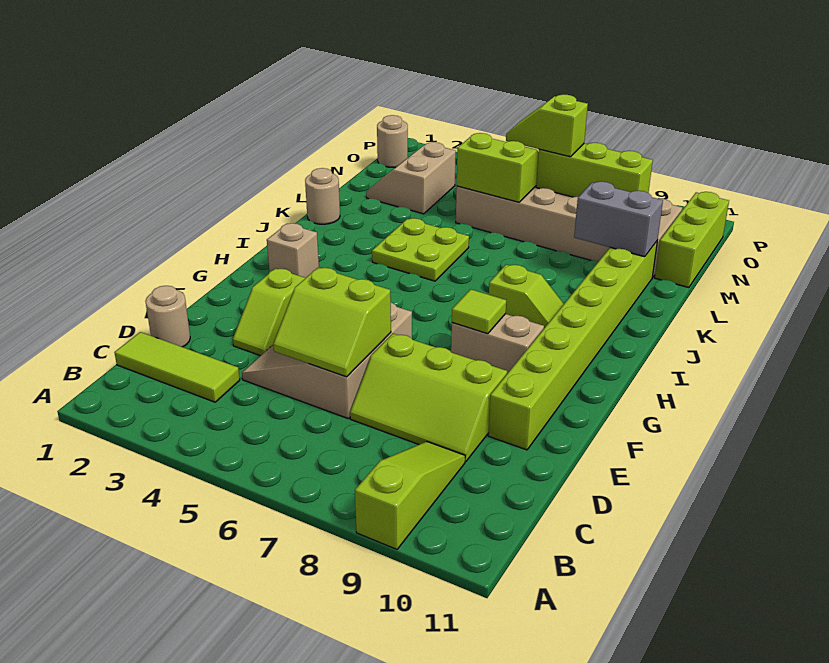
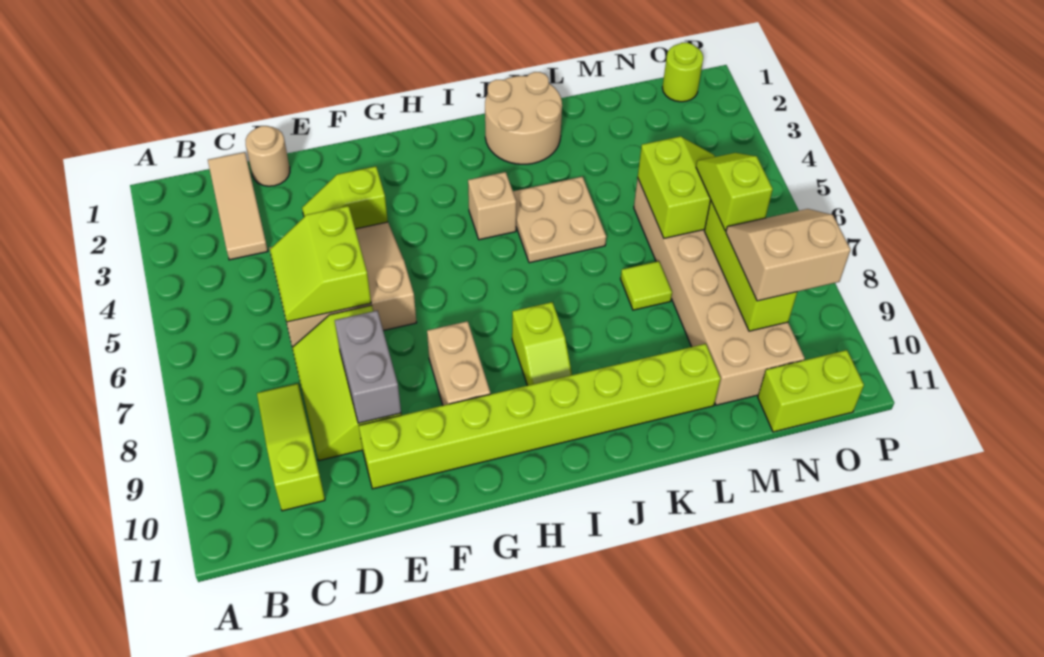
lime slope A9:C9 level 1 top A -> lime slope C8:C10 level 1 top 10
lime tile C1:C3 level 1 -> tan tile C1:C3 level 1
lime tile G8 level 2 -> lime tile L7 level 1
tan brick H2 level 1 -> tan brick I4 level 1
lime plate J4:K5 level 1 -> tan plate J4:K5 level 1
tan round brick K1 level 1 -> tan round brick J1:K2 level 1
grey brick L9:L10 level 2 -> grey brick E8:E9 level 2
tan slope M2:N3 level 1 top 3 -> tan slope N8:O9 level 3 top 9
lime brick M11:O11 level 1 -> lime brick N11:O11 level 1
tan round brick O1 level 1 -> lime round brick O1 level 1

